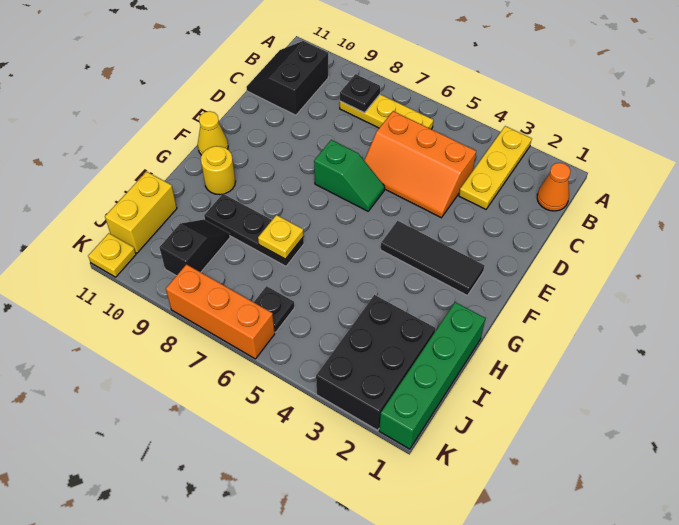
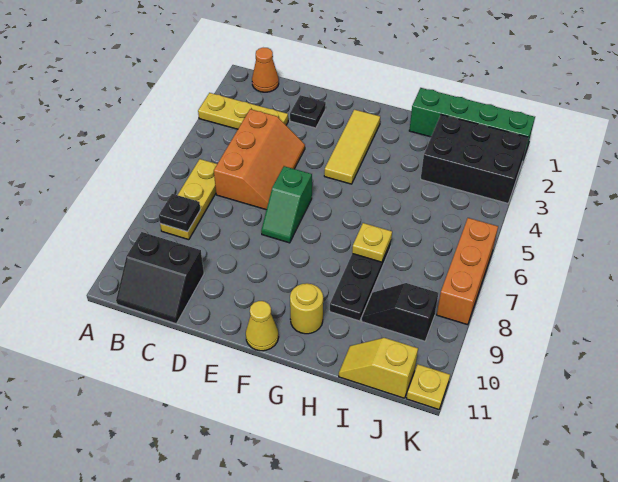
green slope E6:E7 level 1 top 7 -> green slope E6:E7 level 1 top 6
black tile F2:F4 level 1 -> yellow tile F2:F4 level 1
yellow brick I11:J11 level 1 -> yellow slope I11:J11 level 1 top J
black plate J6 level 1 -> black plate D2 level 1

